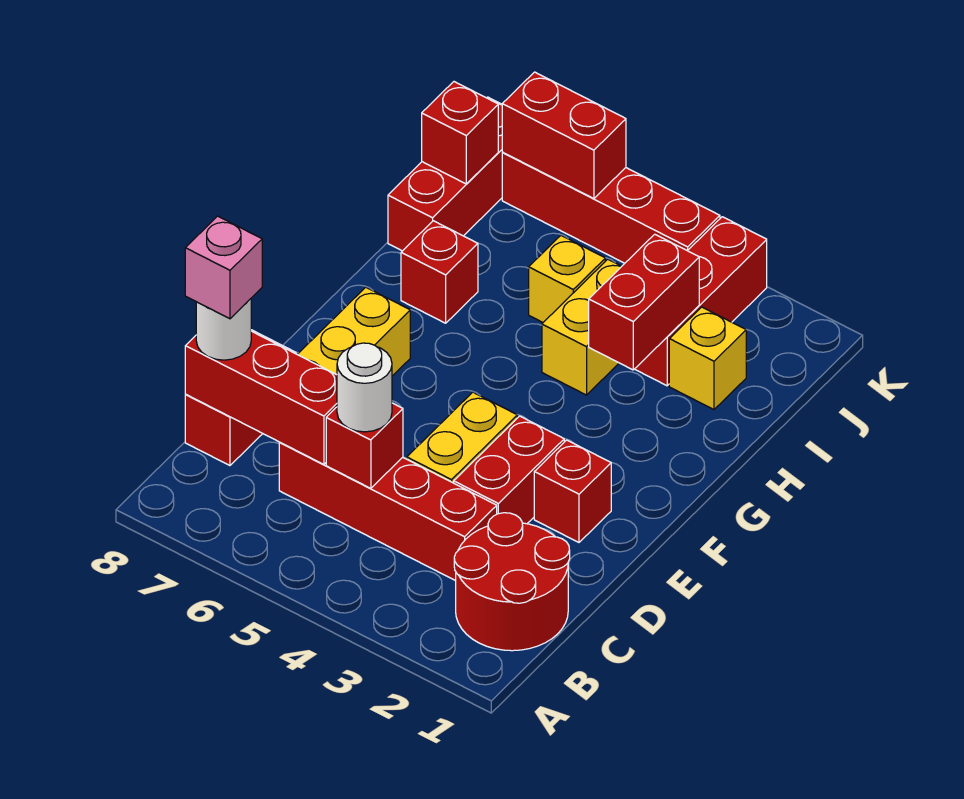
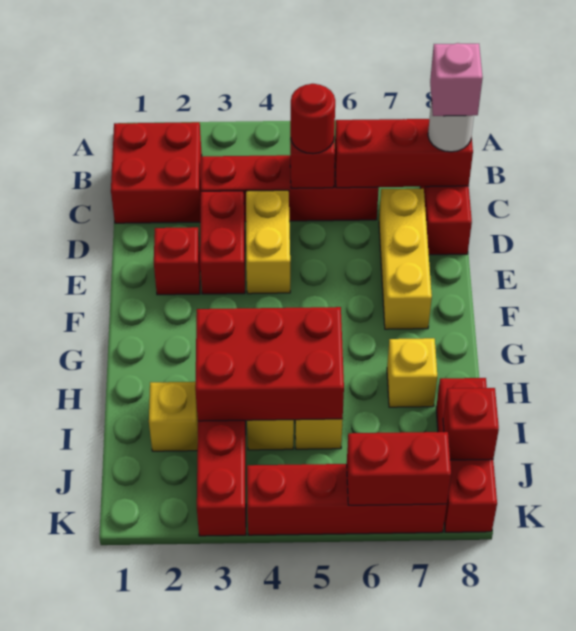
red round brick B1:C2 level 1 -> red brick B1:C2 level 1
white round brick C5 level 3 -> red round brick C5 level 3
red brick H3:I3 level 2 -> red brick H3:I5 level 2
red brick H7 level 1 -> yellow brick H7 level 1

